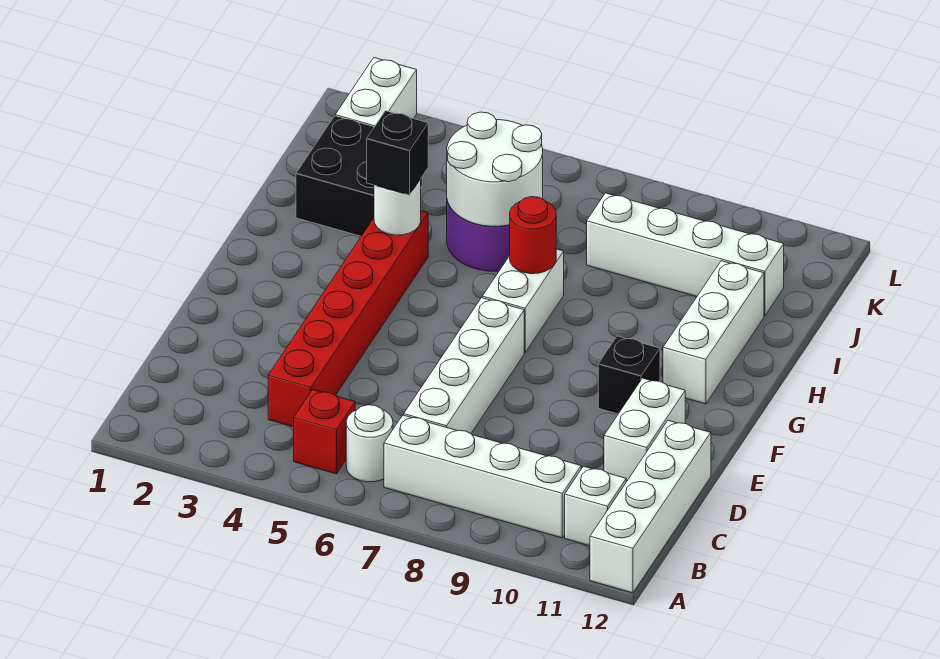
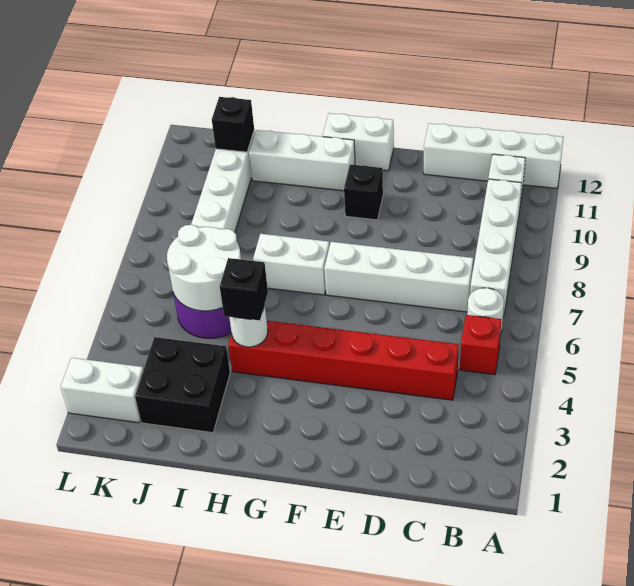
white brick D11:E11 level 1 -> white brick F12:G12 level 1
red round brick H7 level 2 -> none
none -> black brick J11 level 2

